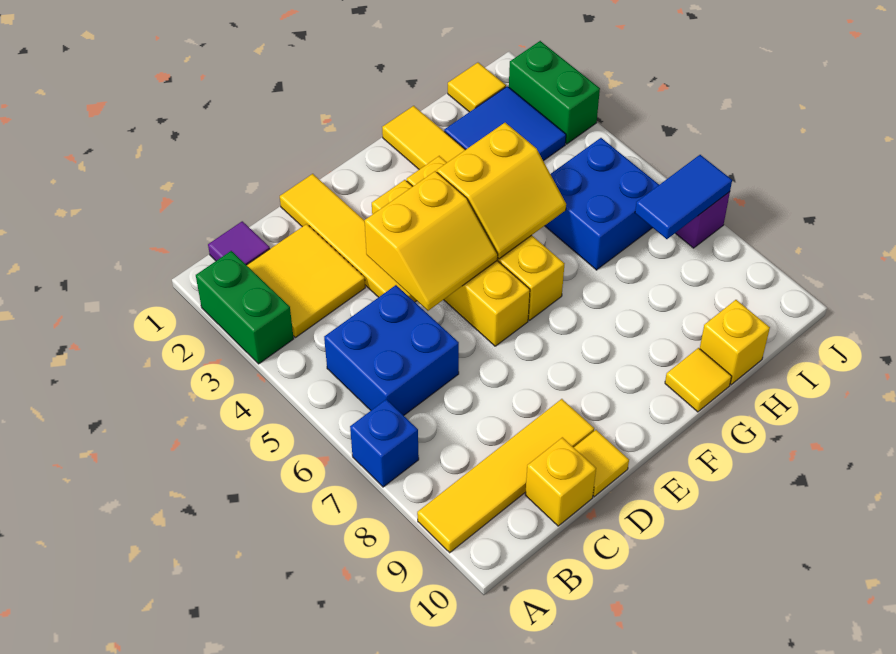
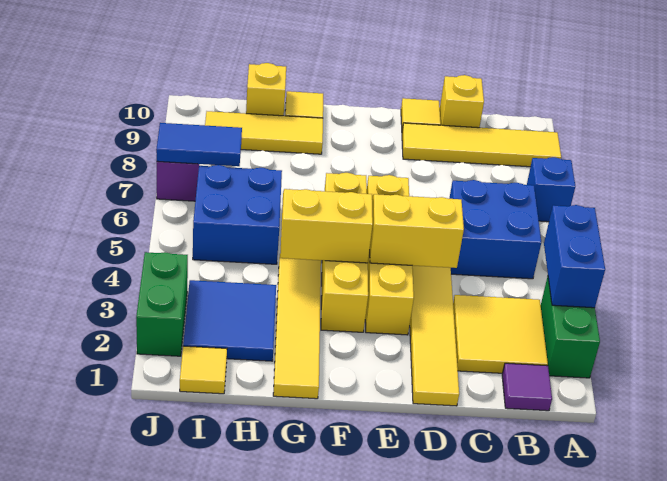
none -> blue brick A3:A4 level 2
none -> yellow tile G9:I9 level 1

